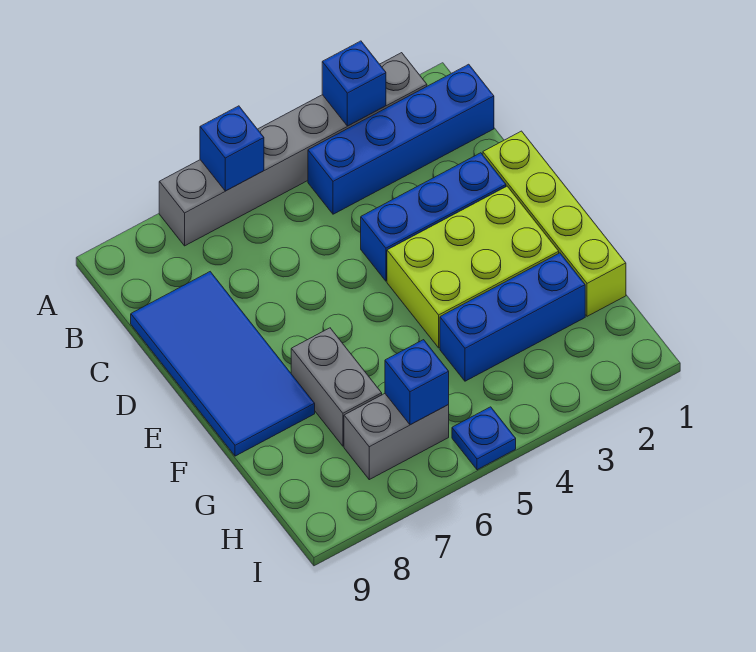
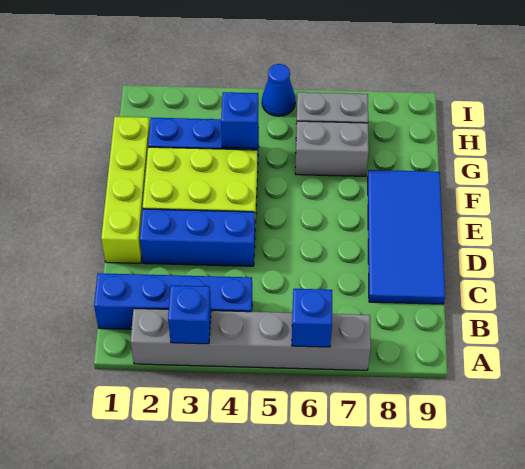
grey brick F7:G7 level 1 -> grey brick G6:G7 level 1
blue brick H6 level 2 -> blue brick G4 level 2
blue plate I5 level 1 -> blue cone I5 level 1

